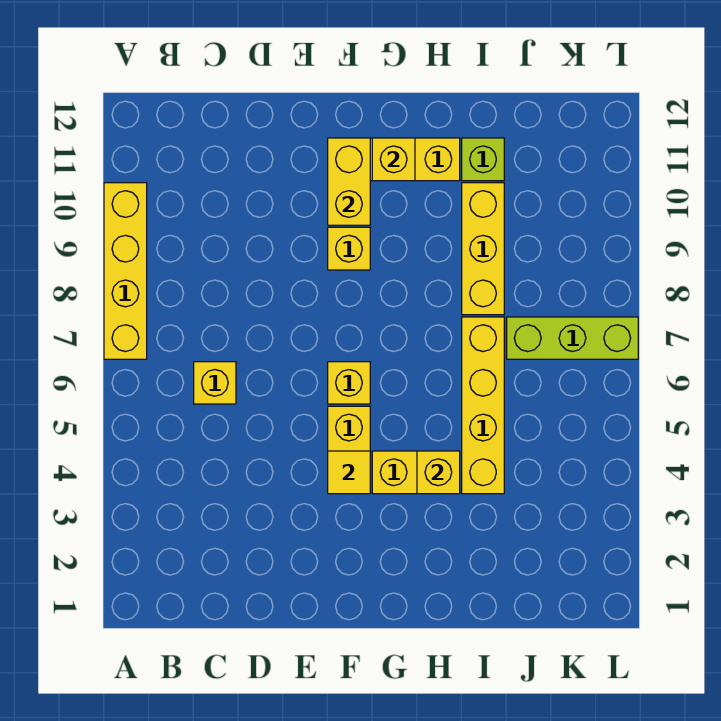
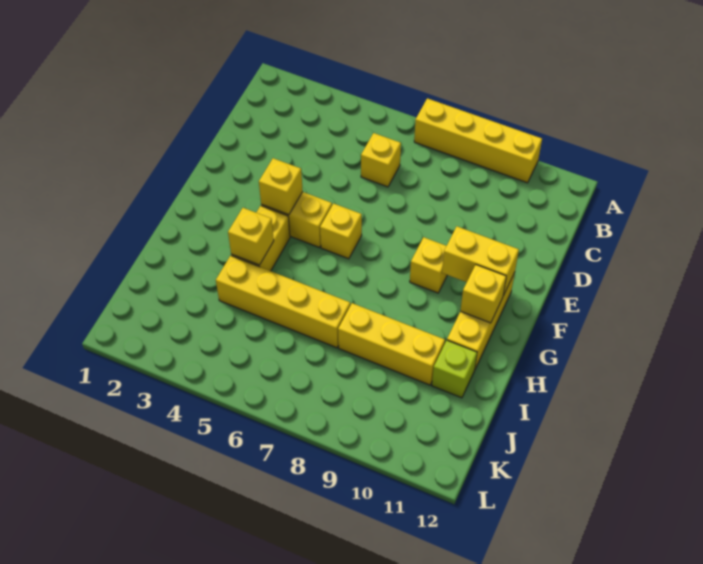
yellow tile F4 level 2 -> yellow brick F4 level 2
lime brick J7:L7 level 1 -> none

